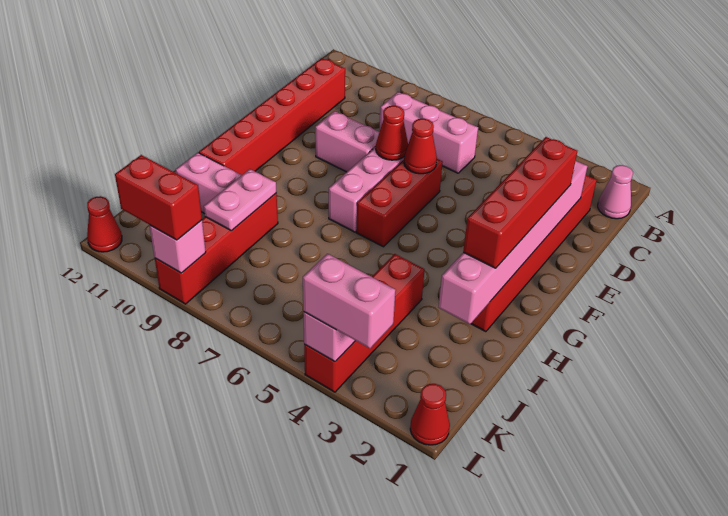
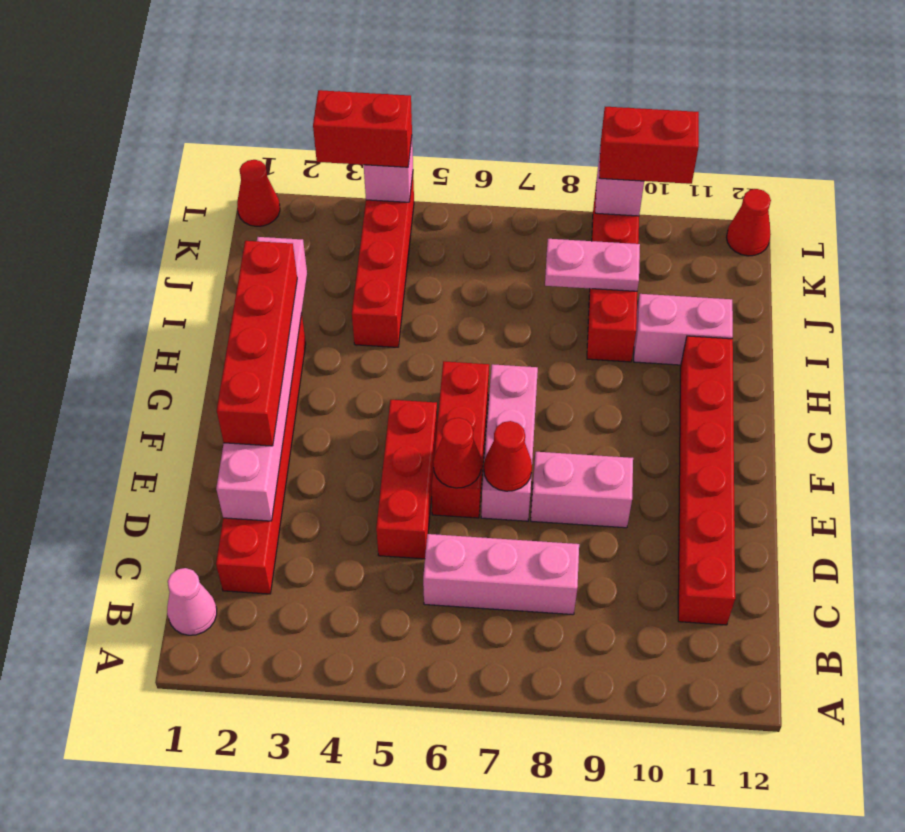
none -> red brick D5:F5 level 1
pink plate I9:J9 level 2 -> pink plate J8:J9 level 2
pink brick L3:L4 level 3 -> red brick L3:L4 level 3

